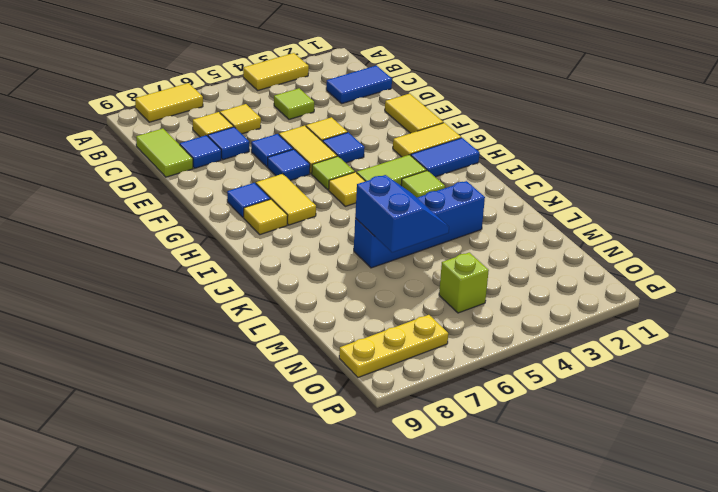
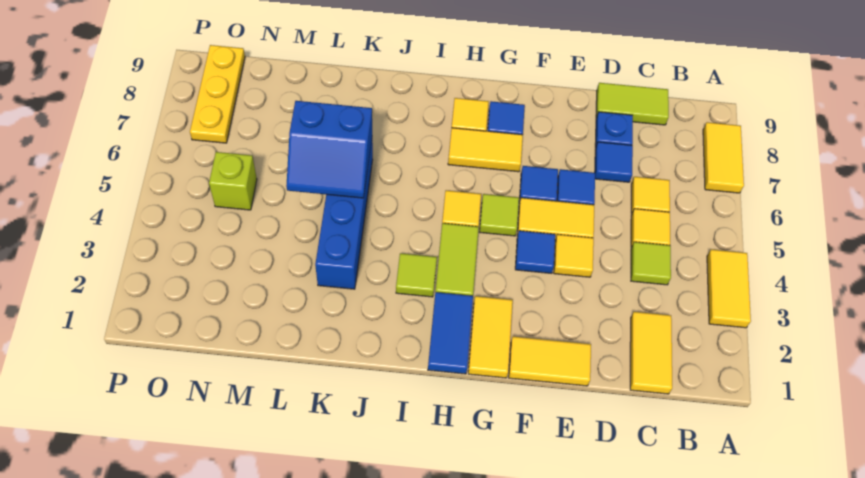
blue tile C1:C2 level 1 -> yellow tile C1:C2 level 1
yellow tile C7 level 1 -> yellow tile C5 level 1
blue tile D8 level 1 -> blue plate D8 level 1

